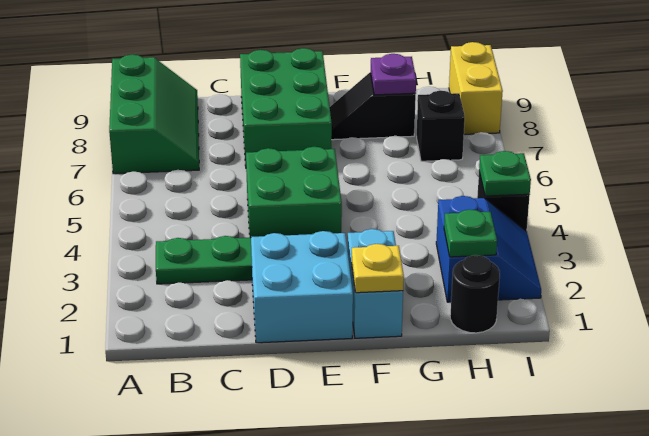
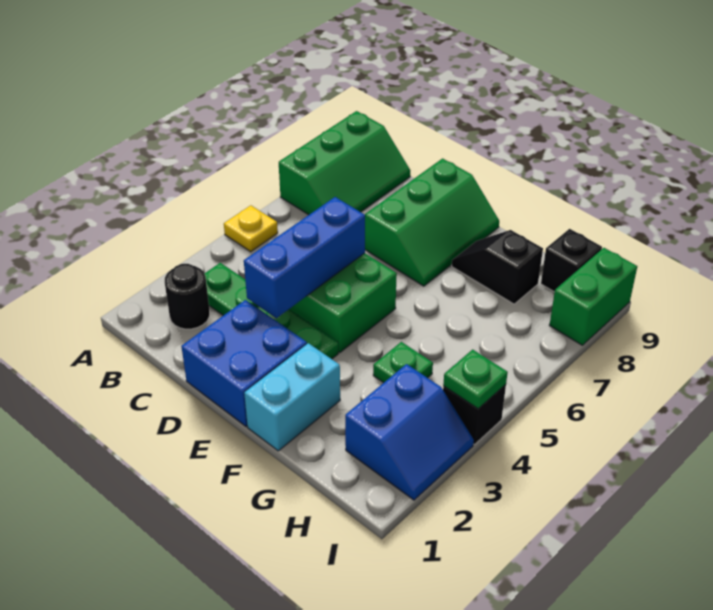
cyan brick D1:E2 level 1 -> blue brick D1:E2 level 1
none -> blue brick D3:D5 level 2
green brick D7:E9 level 1 -> green slope D7:E9 level 1 top D
yellow plate F1 level 2 -> yellow plate A5 level 1
purple plate G8 level 2 -> none
black round brick H1 level 1 -> black round brick B2 level 1
green plate H2 level 2 -> green plate G4 level 1
black brick H7 level 1 -> black brick H9 level 1
yellow brick I8:I9 level 1 -> green brick I8:I9 level 1

